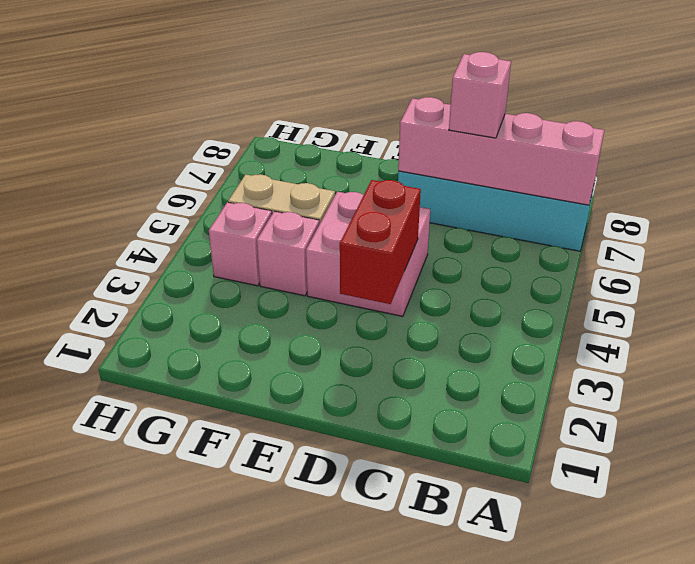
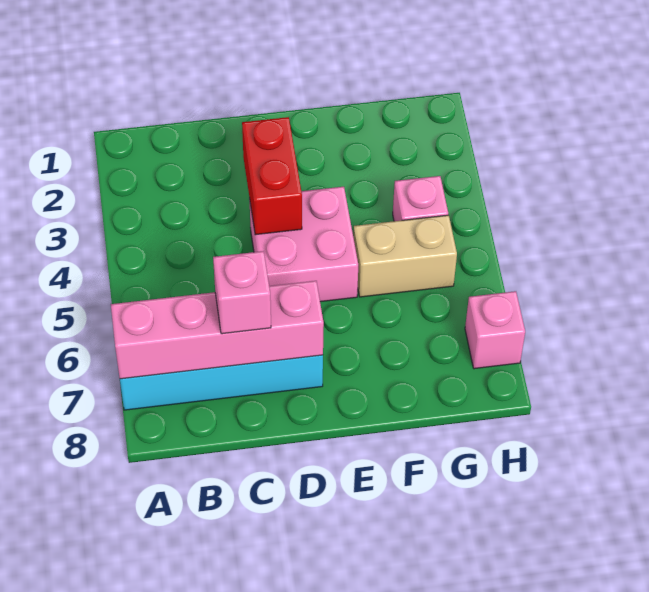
pink brick F4 level 1 -> pink brick H7 level 1

